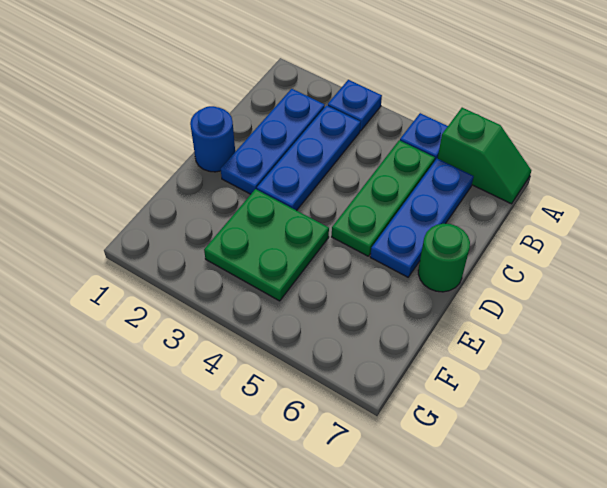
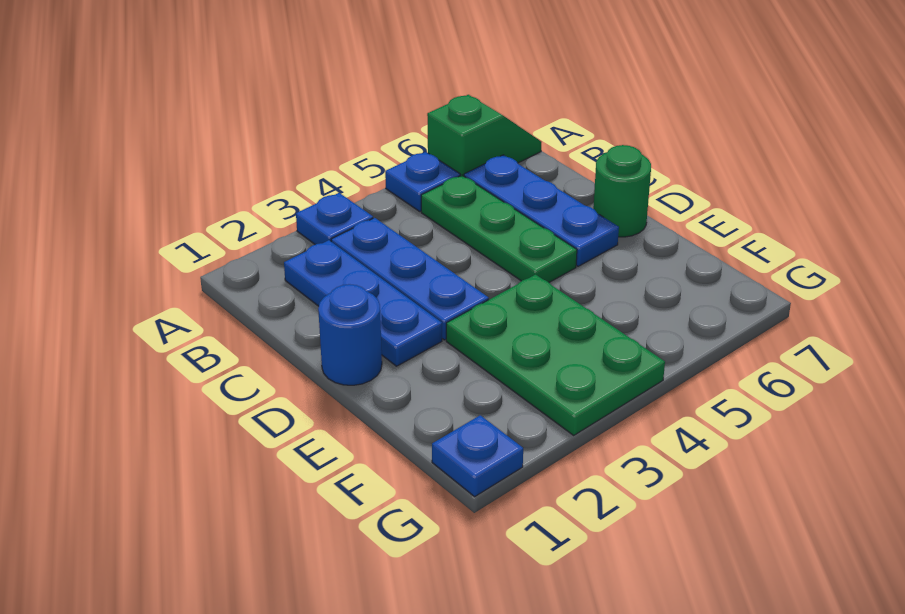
green plate E3:F4 level 1 -> green plate E3:G4 level 1
none -> blue plate G1 level 1

